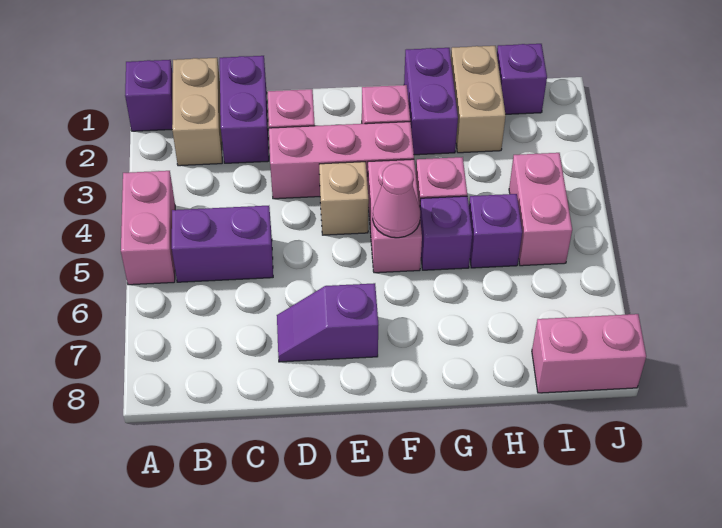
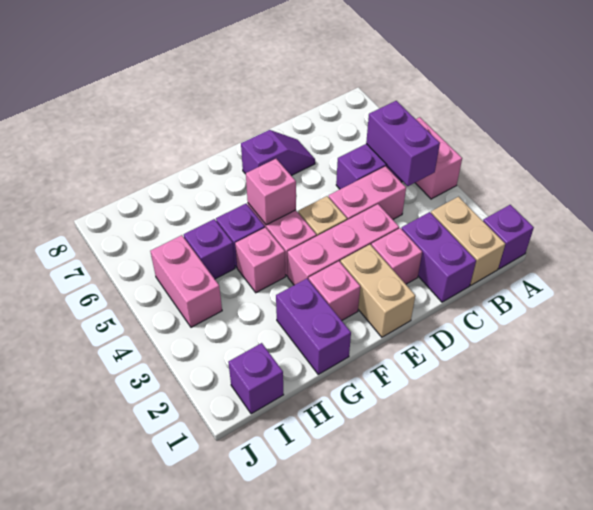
none -> purple brick B4:B5 level 2
pink cone F5 level 2 -> pink brick F5 level 2
tan brick H1:H2 level 1 -> tan brick E1:E2 level 1
pink brick I8:J8 level 1 -> pink brick C4:D4 level 1

